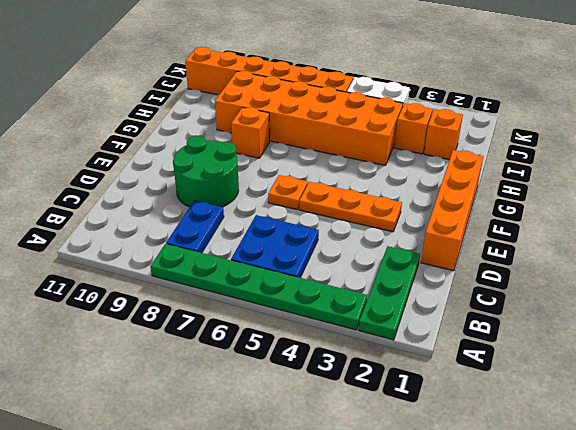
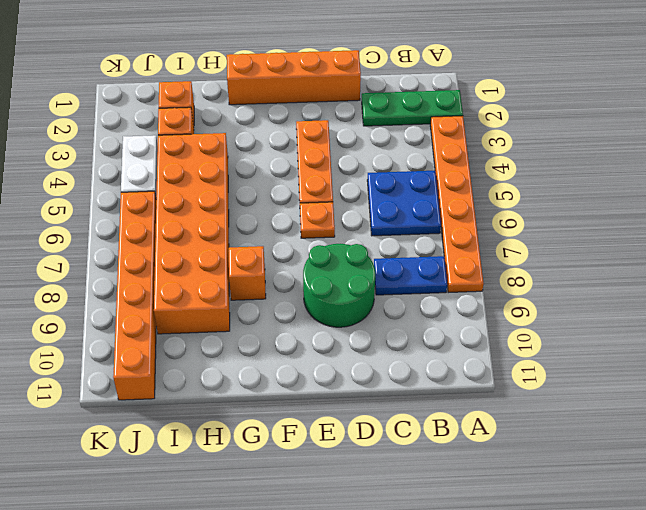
green plate A3:A8 level 1 -> orange plate A3:A8 level 1

